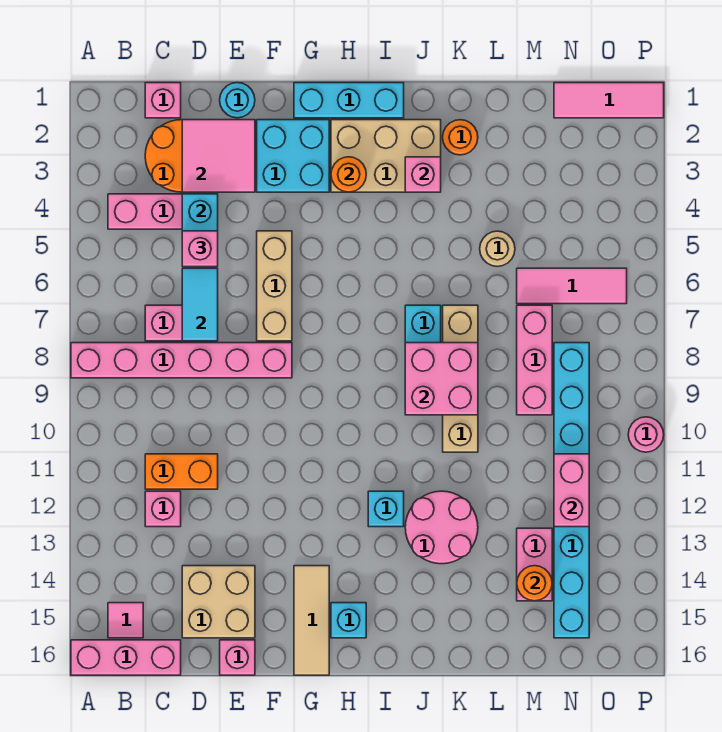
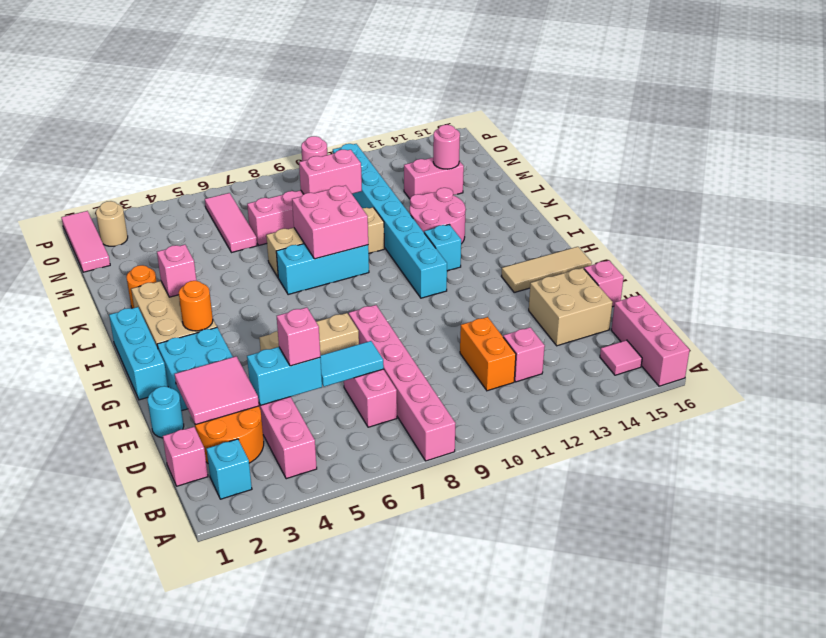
cyan brick H15 level 1 -> cyan brick B2 level 1
tan round brick L5 level 1 -> tan round brick O2 level 1
orange round brick M14 level 2 -> pink round brick M14 level 2
cyan brick N8:N15 level 1 -> cyan brick H11:O11 level 1
pink brick N11:N12 level 2 -> pink brick M9:M10 level 2

